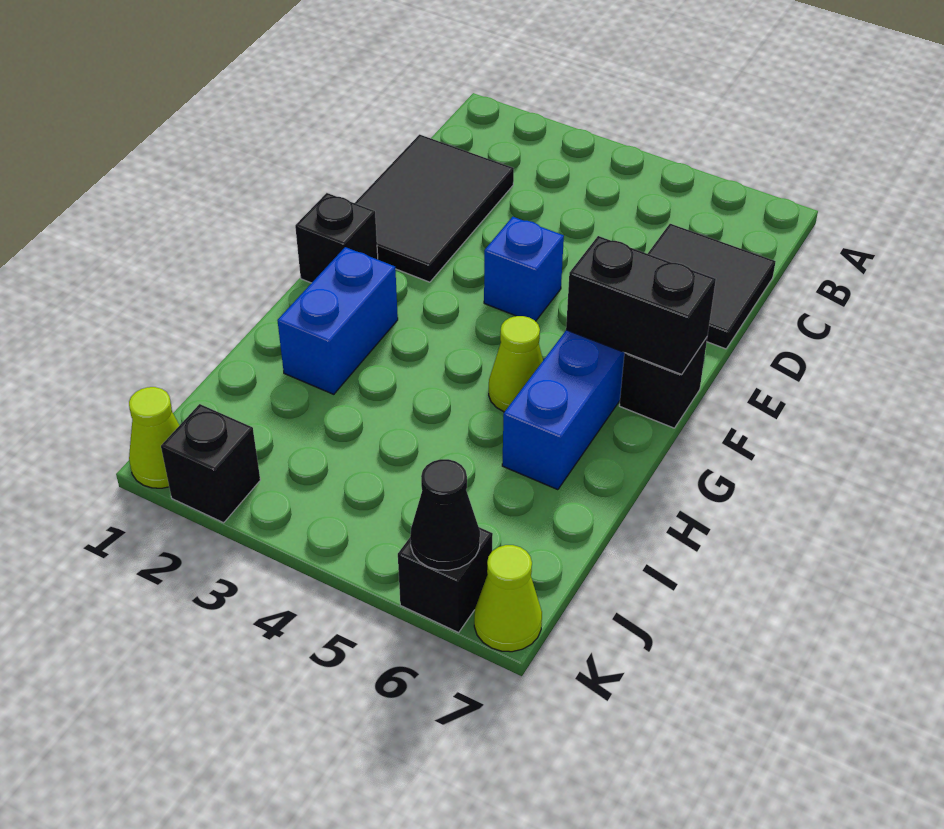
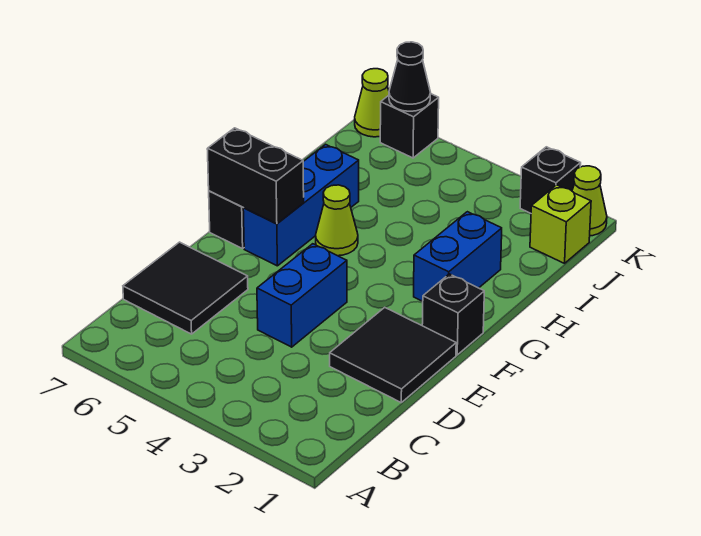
black tile C1:E2 level 1 -> black tile D1:E2 level 1
blue brick E4 level 1 -> blue brick D4:E4 level 1
none -> lime brick J1 level 1

